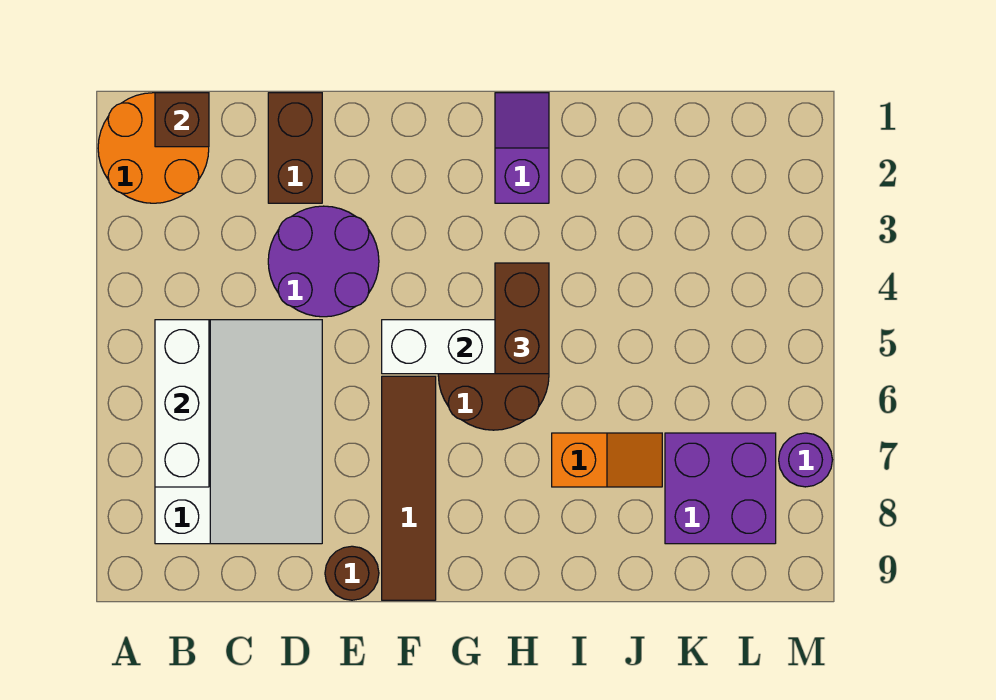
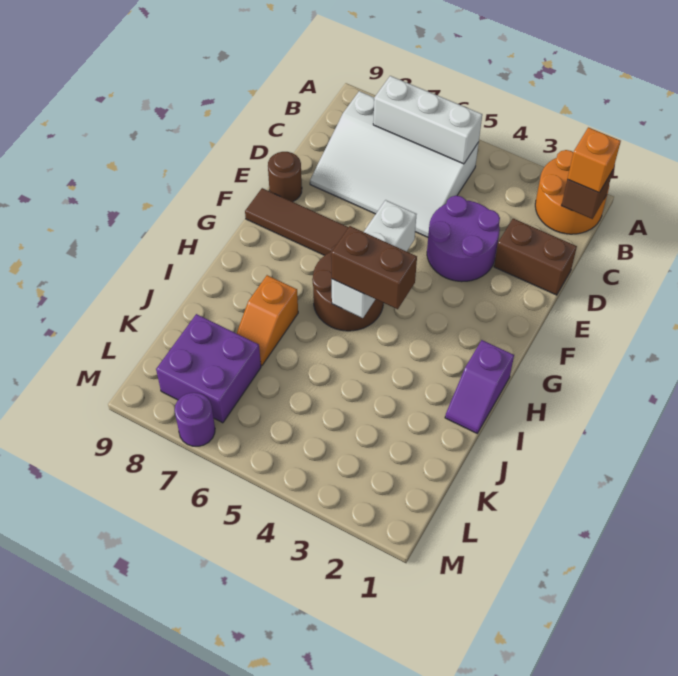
none -> orange brick B1 level 3
purple slope H1:H2 level 1 top 2 -> purple slope H1:I1 level 1 top H

